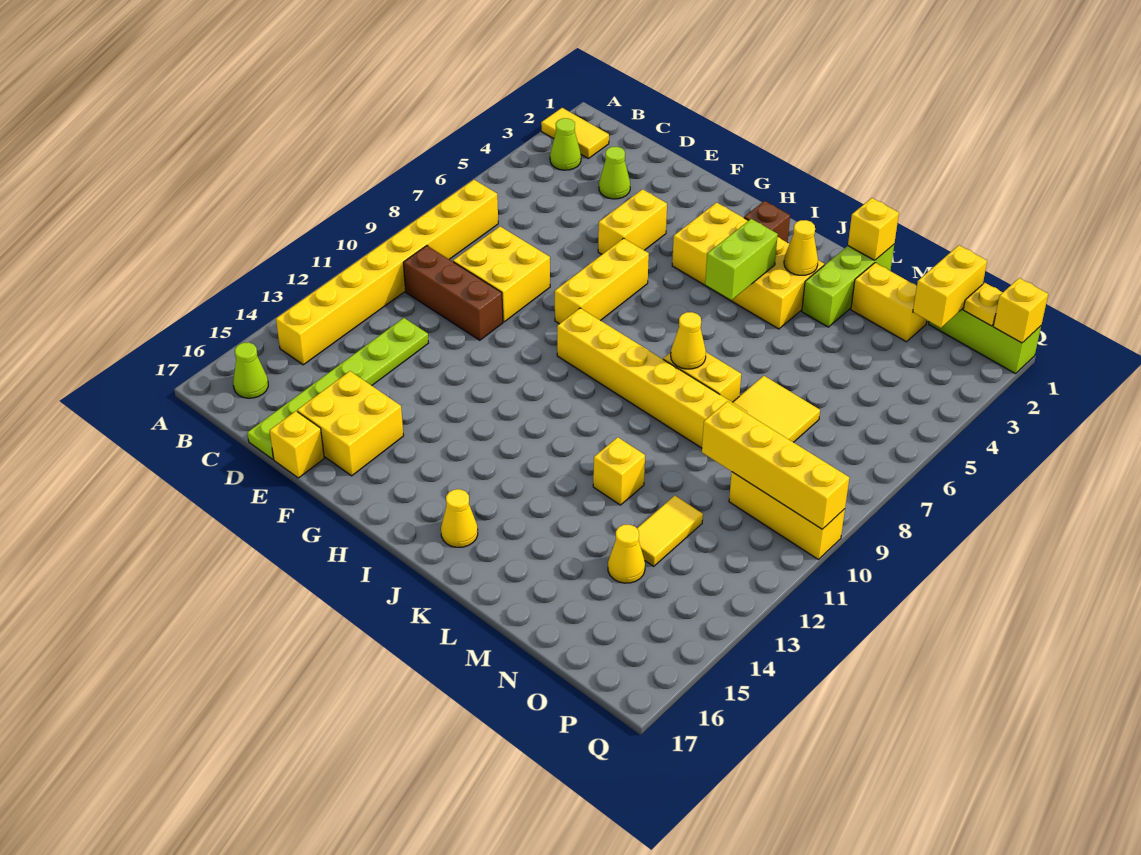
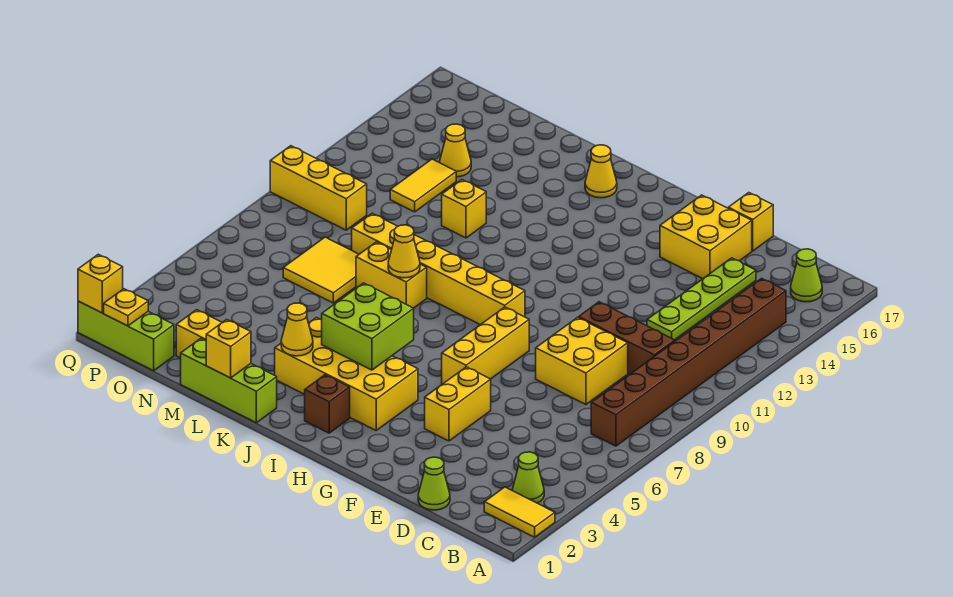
yellow brick B7:B14 level 1 -> brown brick B7:B14 level 1
lime cone D3 level 1 -> lime cone D1 level 1
lime plate D12:D17 level 1 -> lime plate D12:D15 level 1
lime brick J4:J5 level 2 -> lime brick I4:J5 level 2
lime brick L1:L3 level 1 -> lime brick K1:M1 level 1
yellow brick N10:Q10 level 2 -> none
yellow brick O1:O2 level 2 -> none

